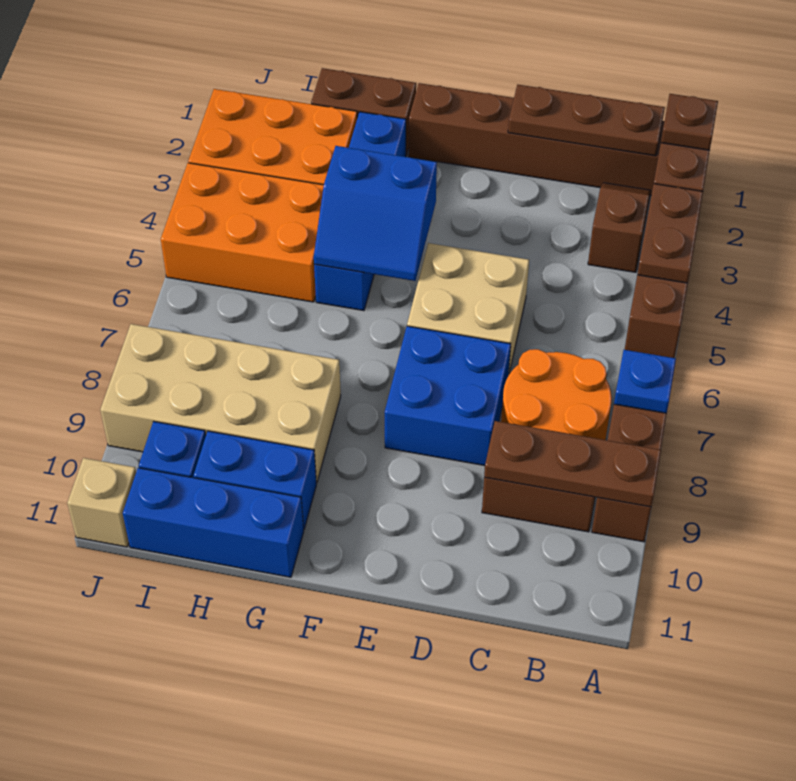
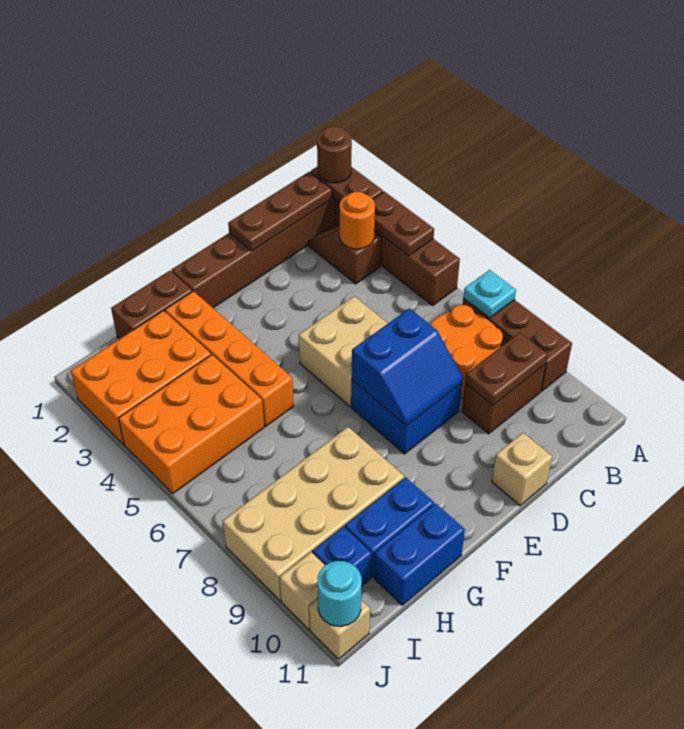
brown plate A1 level 3 -> brown round brick A1 level 3
blue plate A7 level 2 -> cyan plate A7 level 2
brown plate A9:C9 level 2 -> brown plate B9:C9 level 2
none -> orange round brick B3 level 2
none -> tan brick D11 level 1
blue slope F4:G5 level 2 top 4 -> blue slope D7:E8 level 2 top 7
blue brick G2:G5 level 1 -> orange brick G2:G5 level 1
blue brick G11:I11 level 1 -> blue brick G11:H11 level 1
none -> tan brick J10 level 1
none -> cyan round brick J11 level 2

